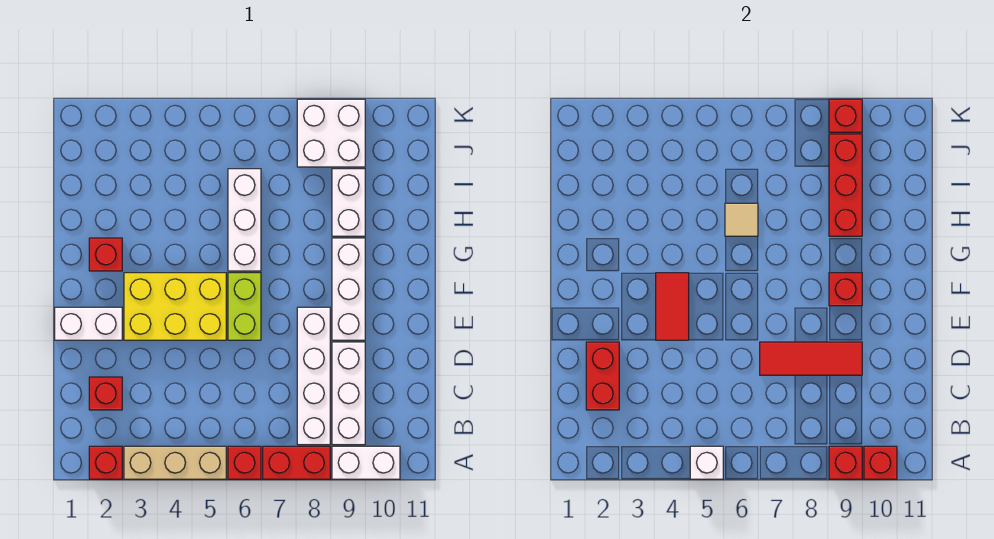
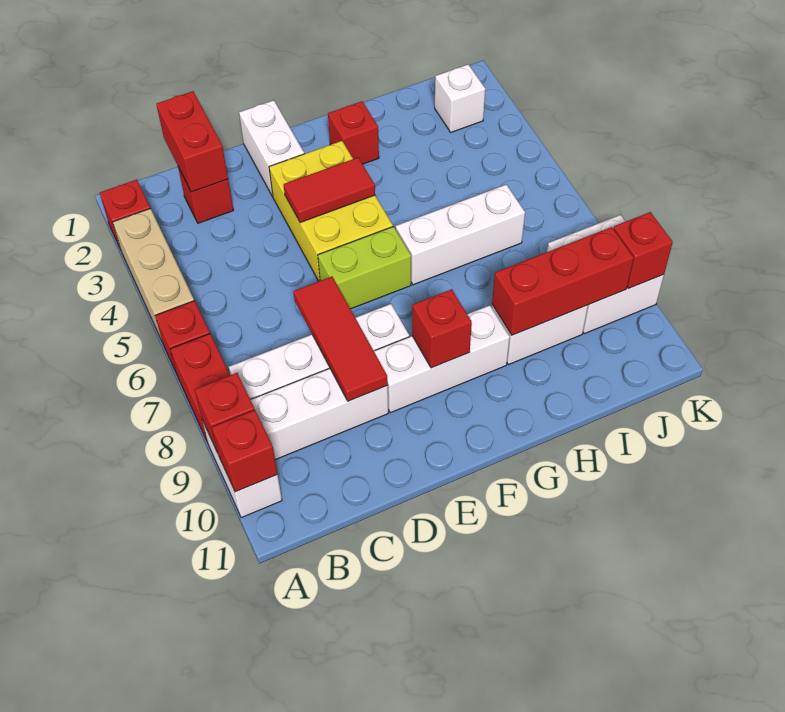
white brick A5 level 2 -> white brick J2 level 1
red brick C2:D2 level 2 -> red brick C1:C2 level 2
tan tile H6 level 2 -> none

